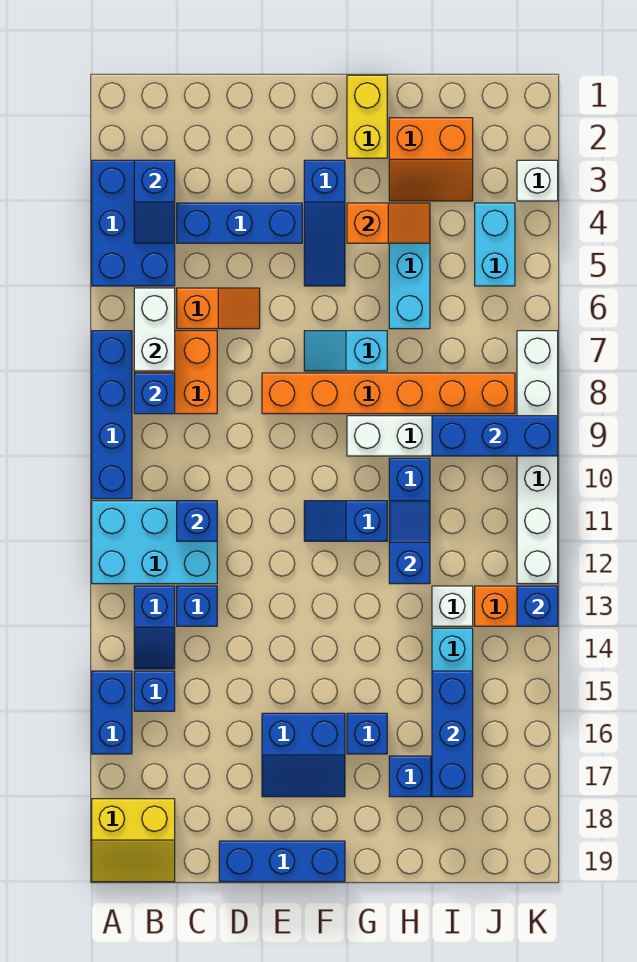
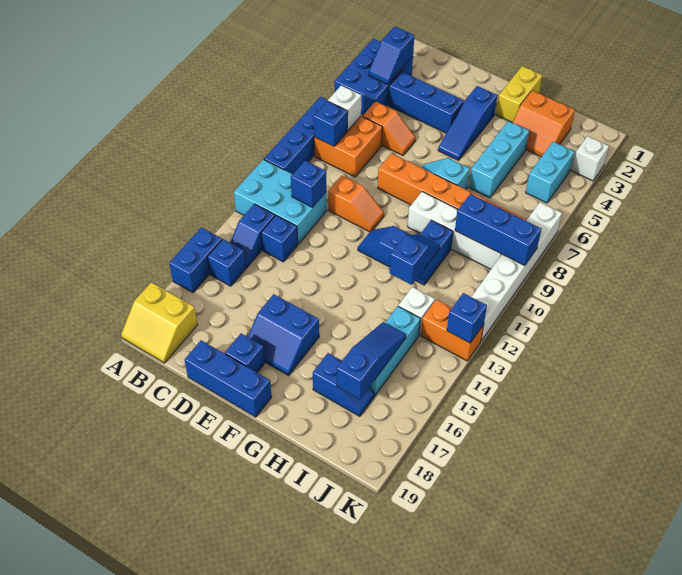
white brick B6:B7 level 2 -> white brick B7 level 2
orange slope G4:H4 level 2 top G -> orange slope D10:E10 level 1 top D
blue brick G16 level 1 -> blue brick E18 level 1
blue brick I15:I17 level 2 -> blue slope I15:I17 level 2 top 17

